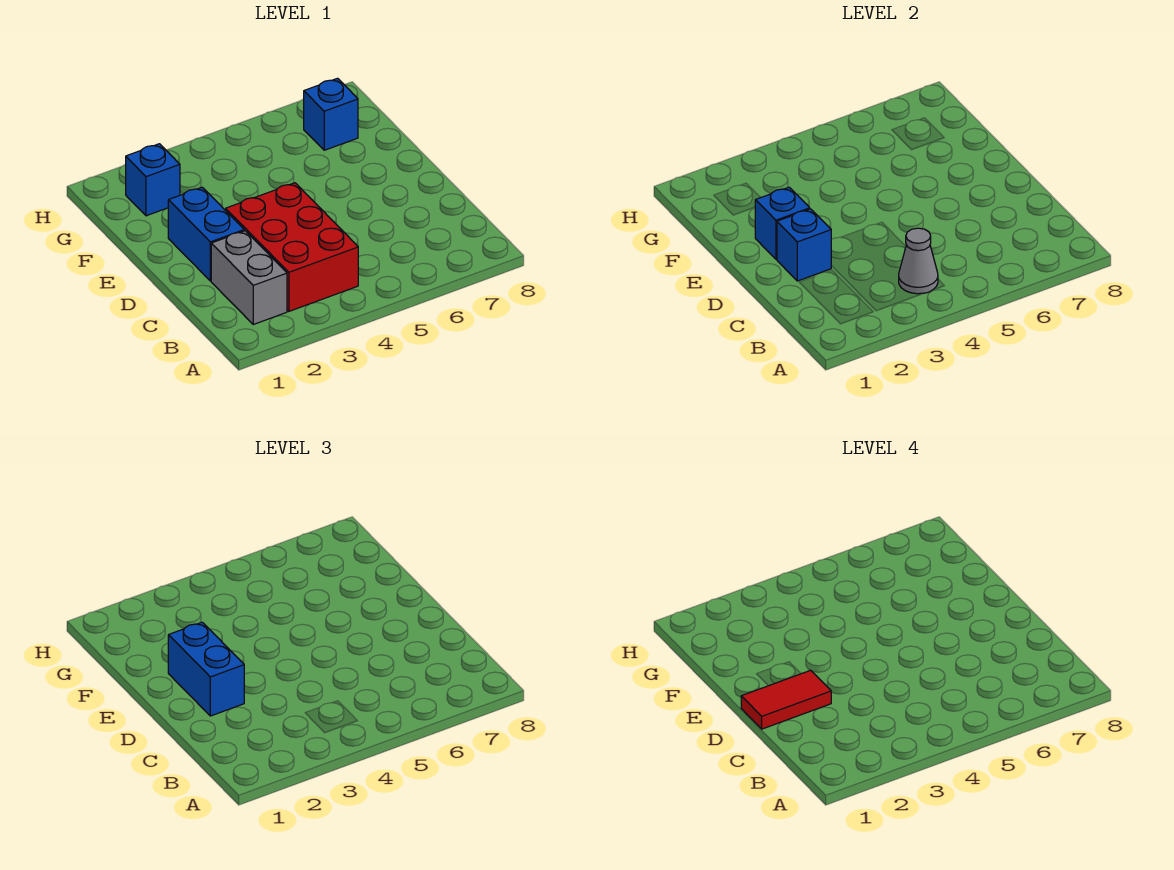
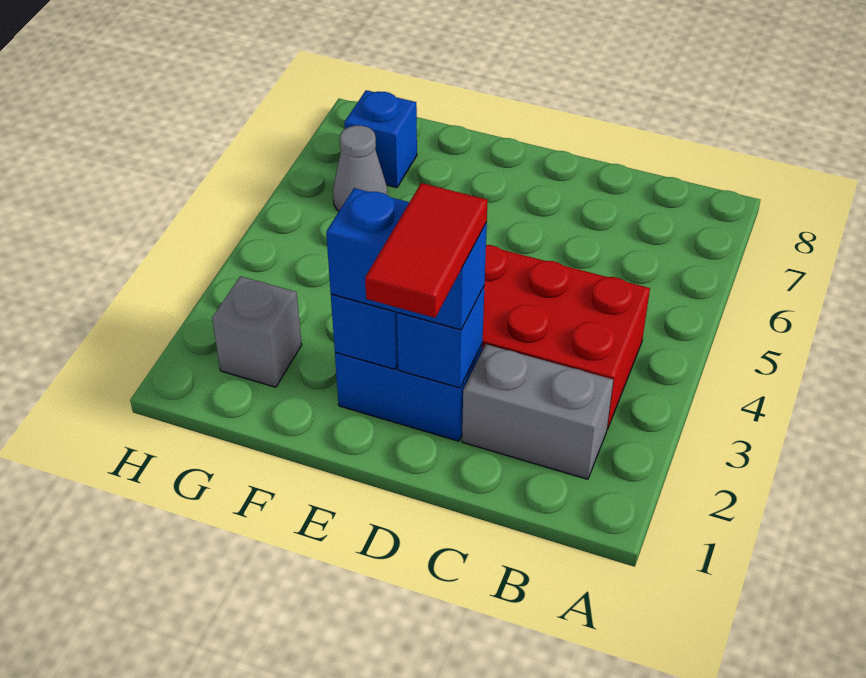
grey cone B4 level 2 -> grey cone G6 level 1
blue brick G2 level 1 -> grey brick G2 level 1

